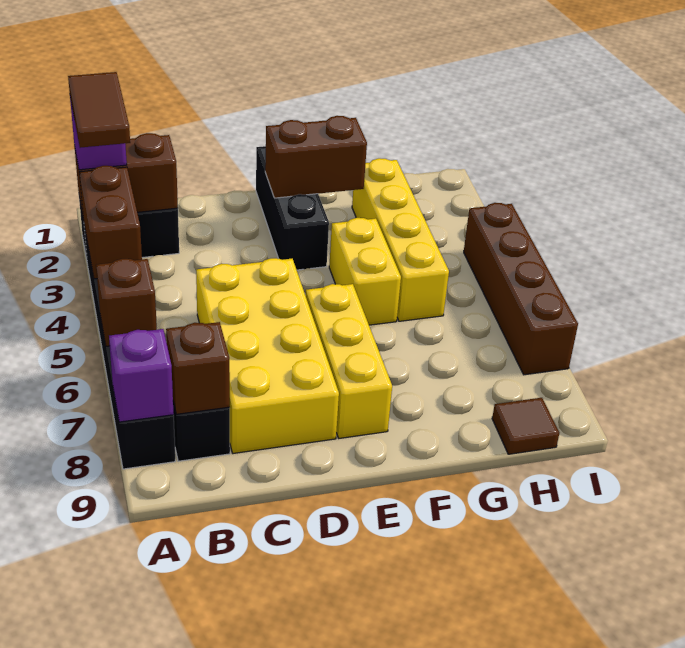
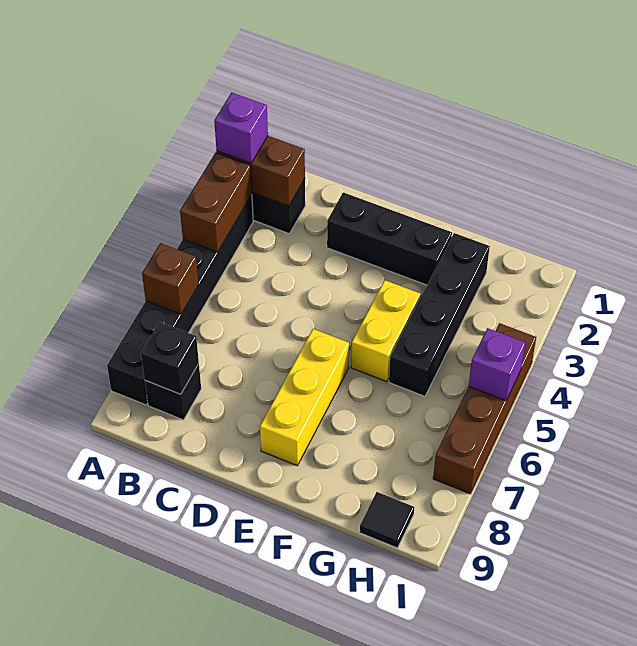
brown tile A2:A3 level 4 -> none
purple brick A8 level 2 -> purple brick I5 level 2
brown brick B8 level 2 -> black brick B8 level 2
yellow brick C5:D8 level 1 -> none
black brick E1:E3 level 1 -> black brick D2:F2 level 1
brown brick E2:F2 level 2 -> none
yellow brick G2:G5 level 1 -> black brick G2:G5 level 1
brown tile H9 level 1 -> black tile H9 level 1

